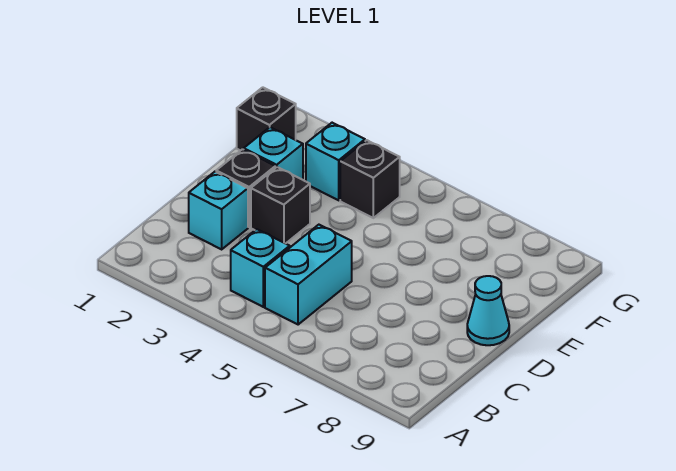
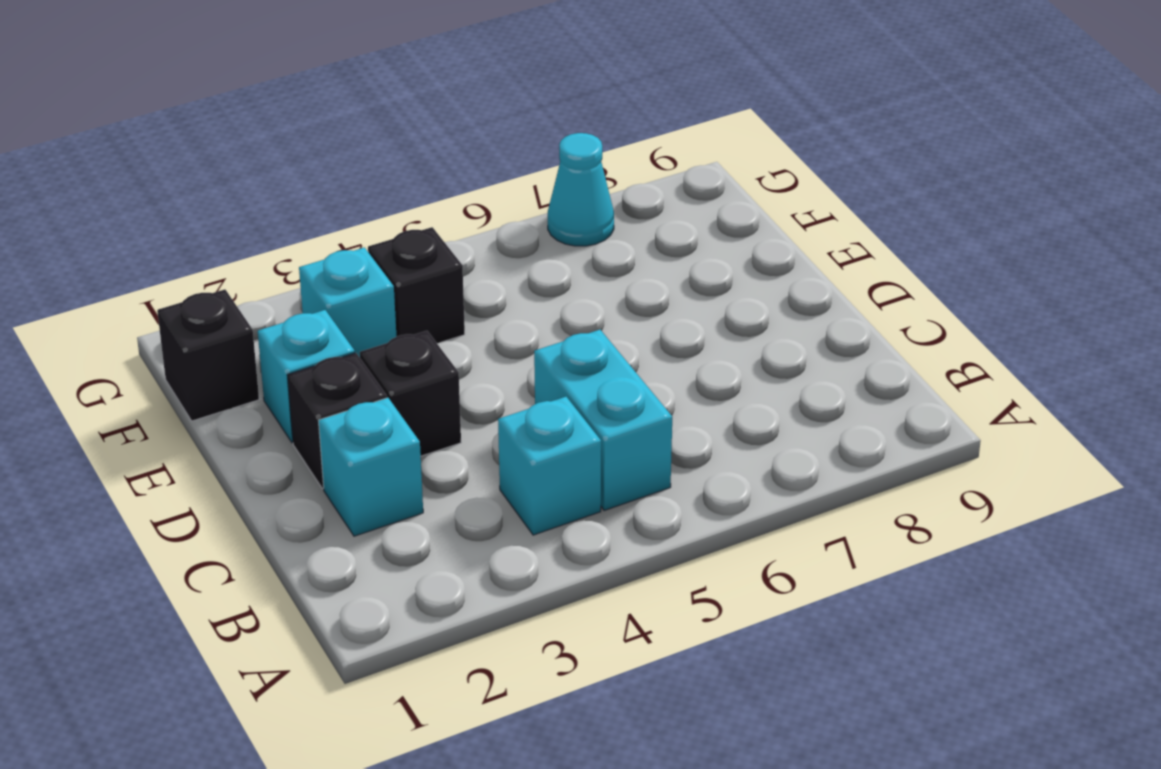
cyan cone D9 level 1 -> cyan cone G7 level 1

